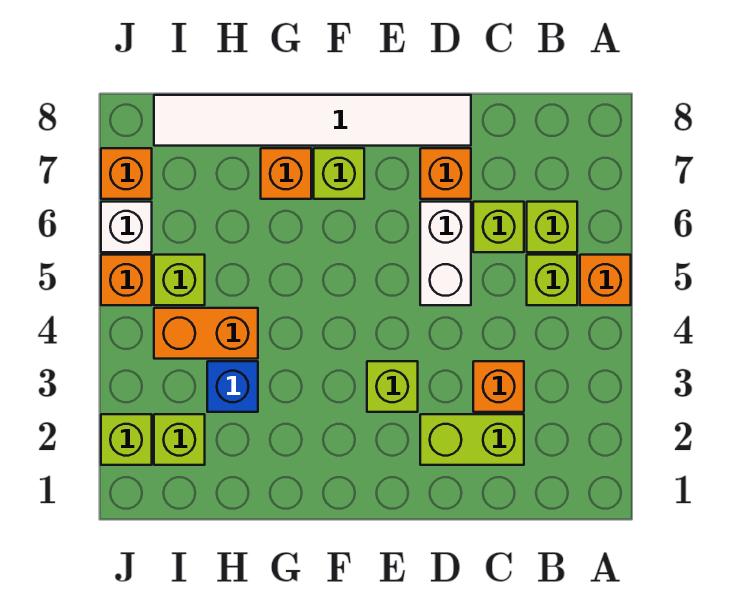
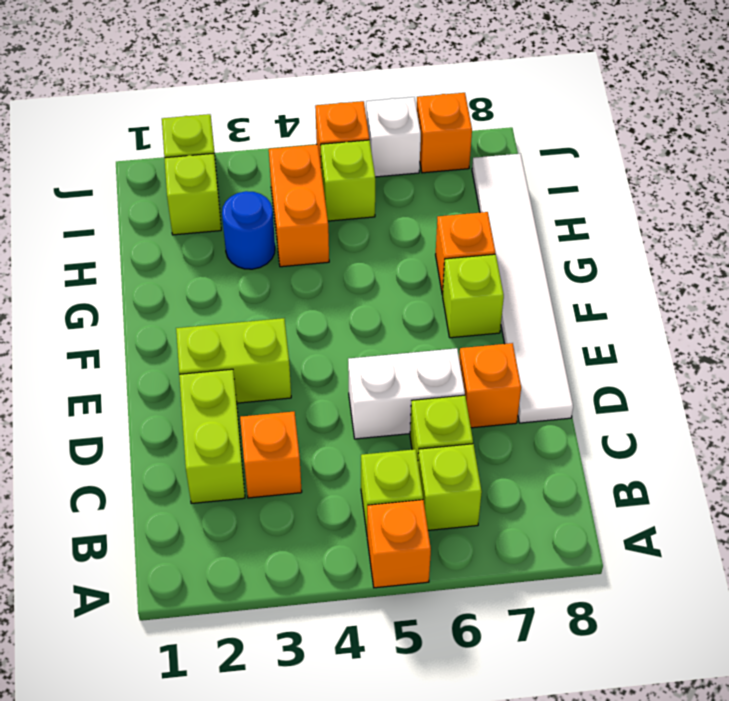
lime brick E3 level 1 -> lime brick E2:E3 level 1
blue brick H3 level 1 -> blue round brick H3 level 1

